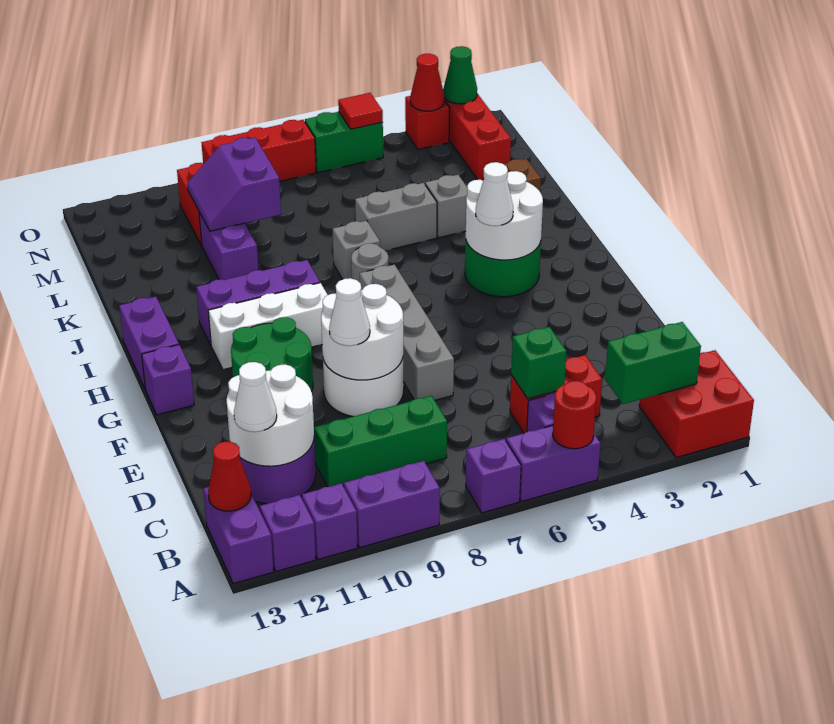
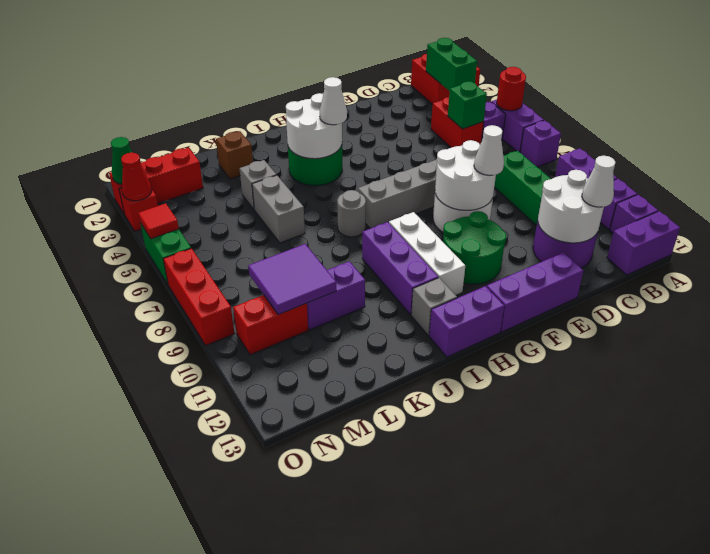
red cone B13 level 2 -> none
purple brick G13 level 1 -> purple brick E13:G13 level 1
grey brick J7 level 1 -> grey brick I12 level 1
purple slope L9:M10 level 2 top 9 -> purple tile L9:M10 level 2

